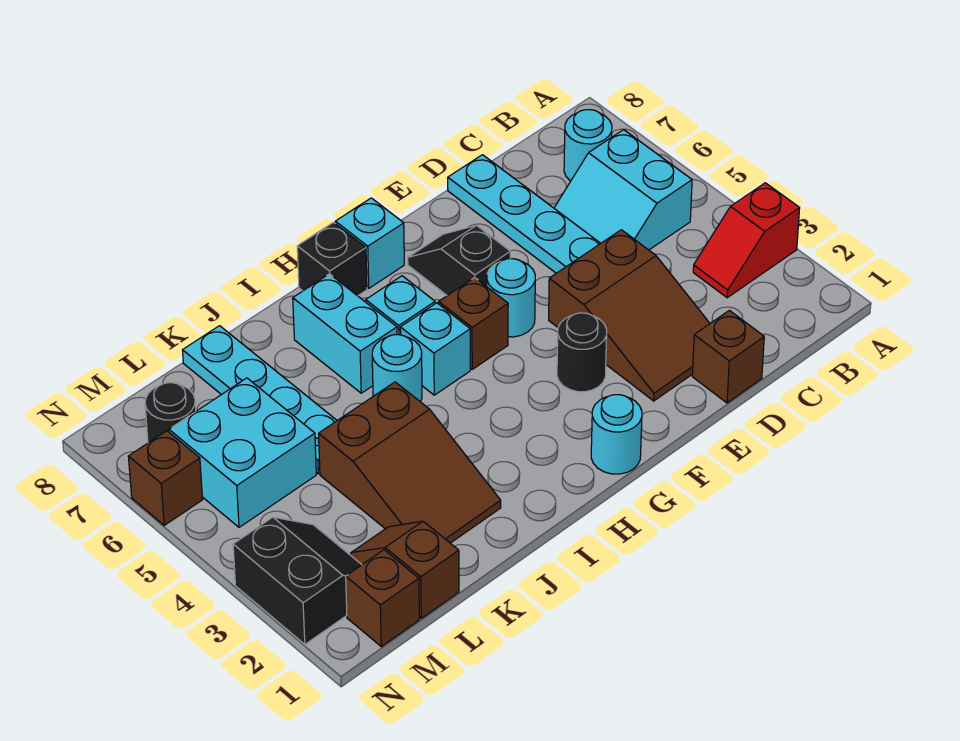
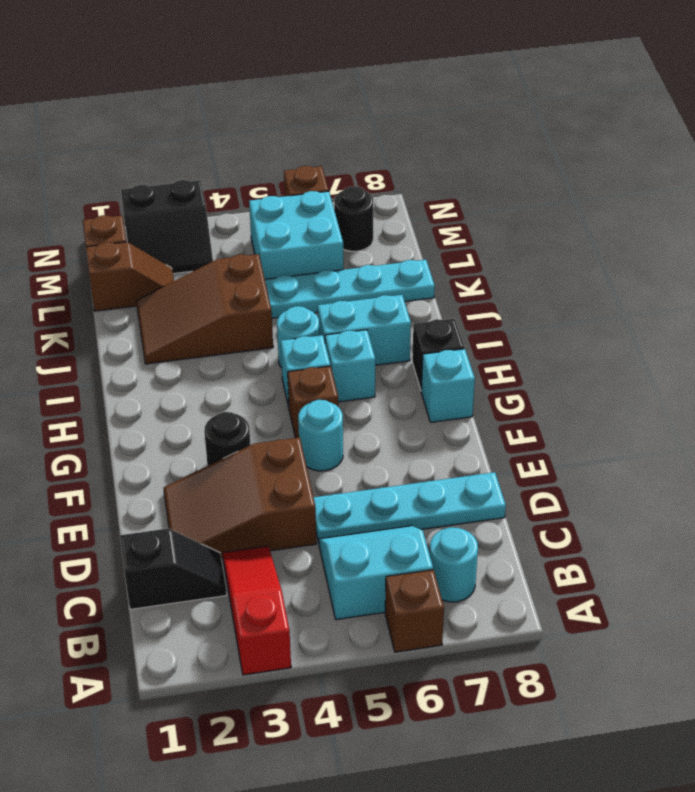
red slope A3:B3 level 1 top A -> red slope A3:C3 level 1 top A
brown brick D1 level 1 -> brown brick A6 level 1
black slope F6:F7 level 1 top 6 -> black slope C1:C2 level 1 top 1
cyan round brick G1 level 1 -> none

